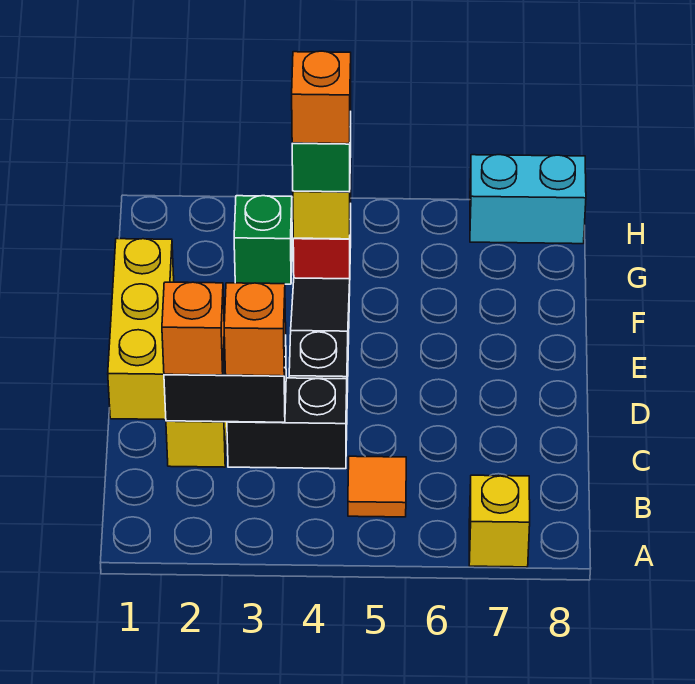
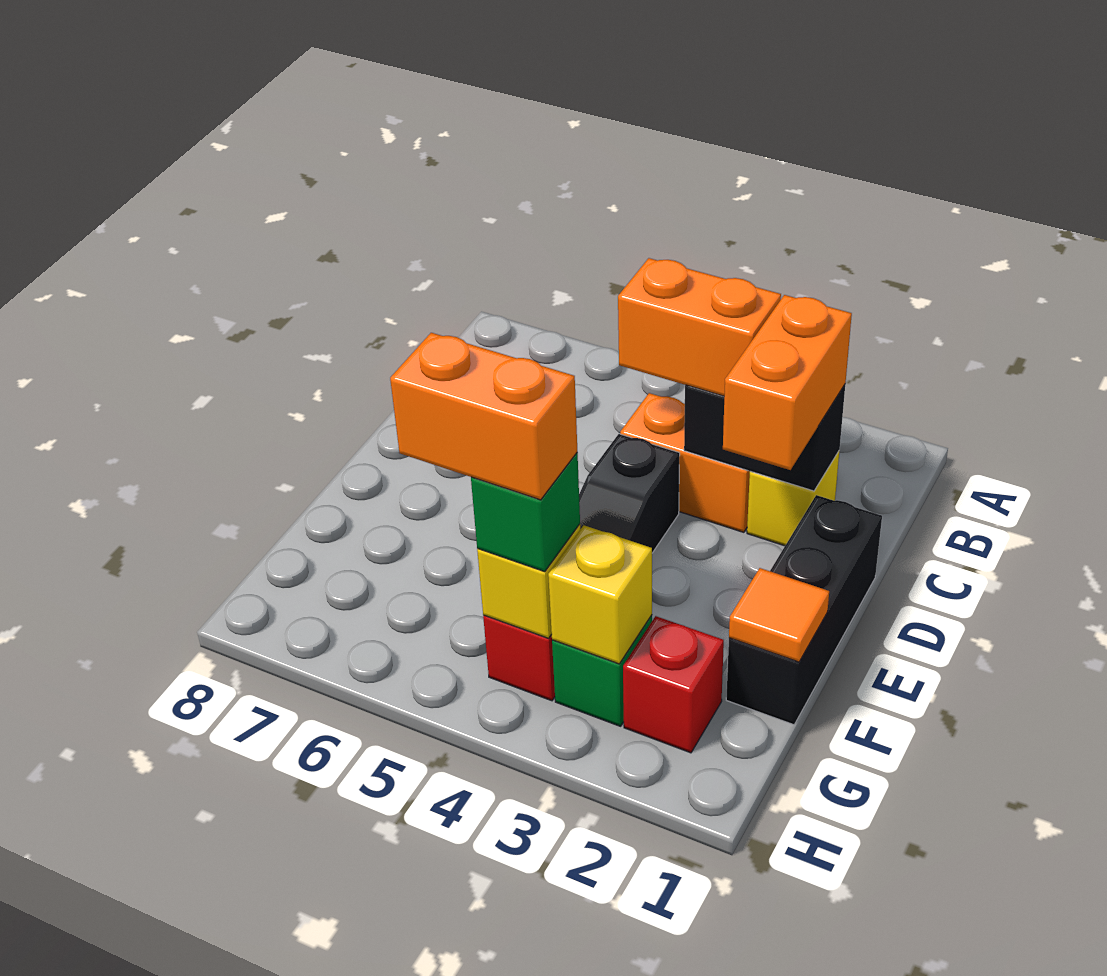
yellow brick A7 level 1 -> yellow brick G3 level 2
orange tile B5 level 1 -> orange tile F1 level 2
orange brick C2 level 3 -> orange brick C2:D2 level 3
black brick C3:C4 level 1 -> orange brick C3:C4 level 1
orange brick C3 level 3 -> orange brick C3:C4 level 3
yellow brick D1:F1 level 1 -> black brick D1:F1 level 1
none -> red brick G2 level 1
orange brick G4 level 4 -> orange brick G4:G5 level 4
cyan brick H7:H8 level 1 -> none

